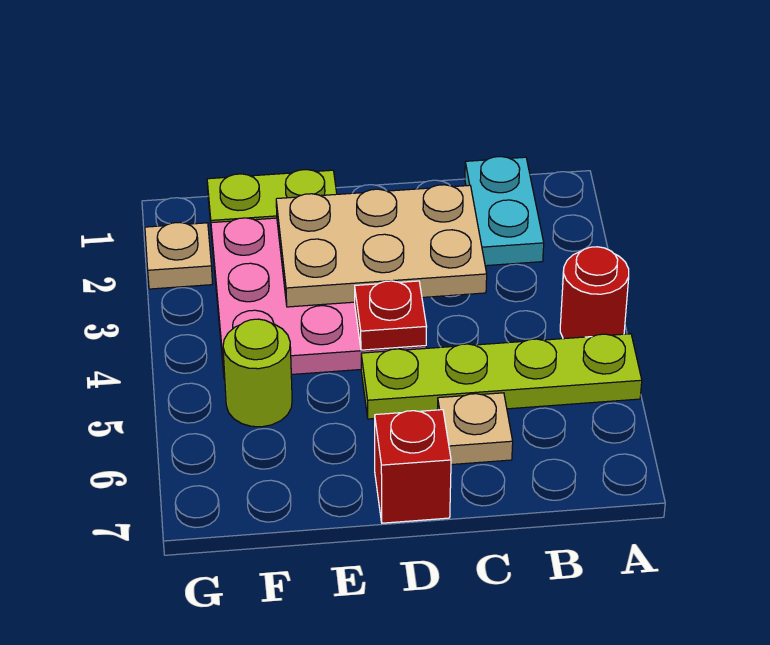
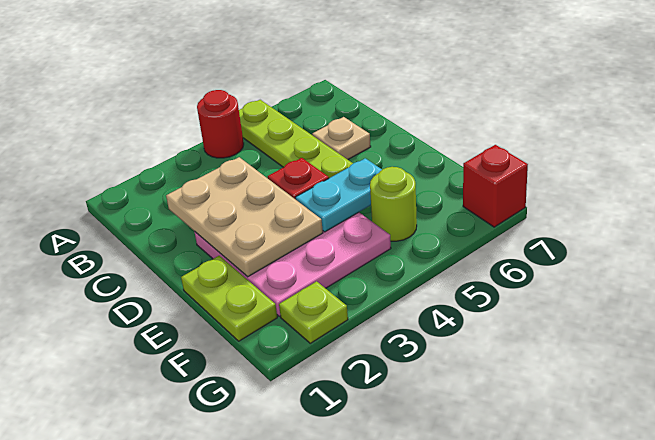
cyan plate B1:B2 level 1 -> cyan plate E4:E5 level 2
red brick D7 level 1 -> red brick G7 level 1
tan plate G2 level 1 -> lime plate G2 level 1

